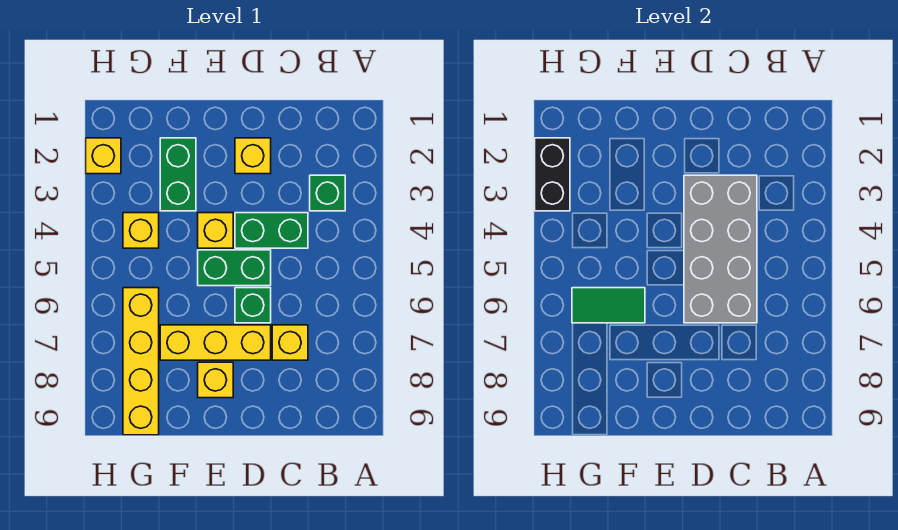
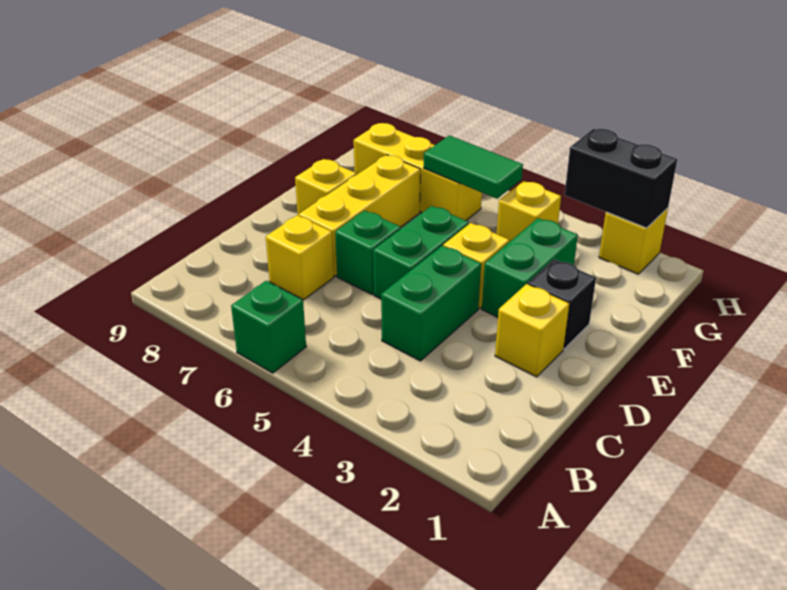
green brick B3 level 1 -> green brick A6 level 1
grey brick C3:D6 level 2 -> none
none -> black brick E2 level 1
green brick F2:F3 level 1 -> green brick E3:F3 level 1
green tile F6:G6 level 2 -> green tile G5:G6 level 2
yellow brick G6:G9 level 1 -> yellow brick G6:G8 level 1

